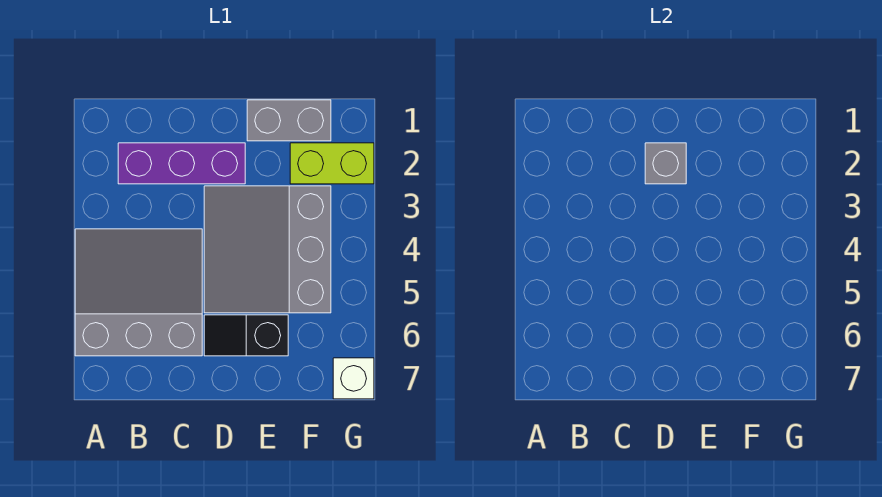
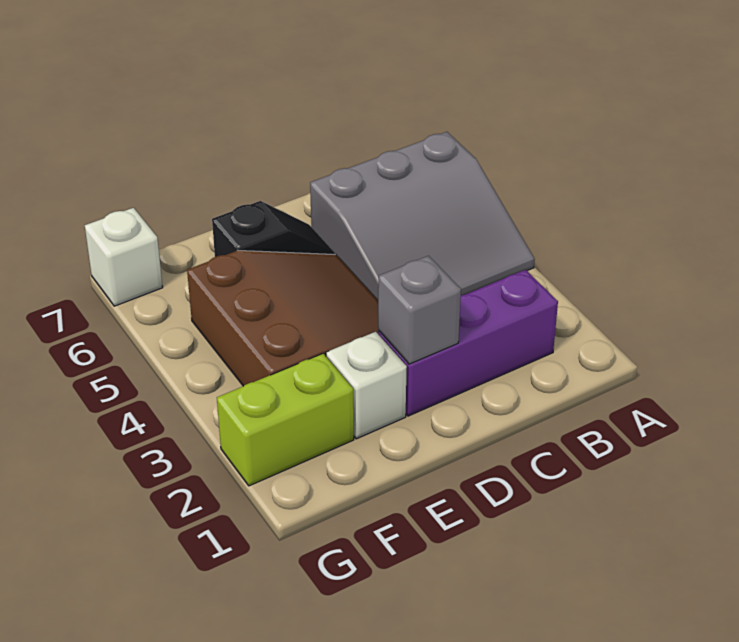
grey slope D3:F5 level 1 top F -> brown slope D3:F5 level 1 top F
grey brick E1:F1 level 1 -> none
none -> white brick E2 level 1

